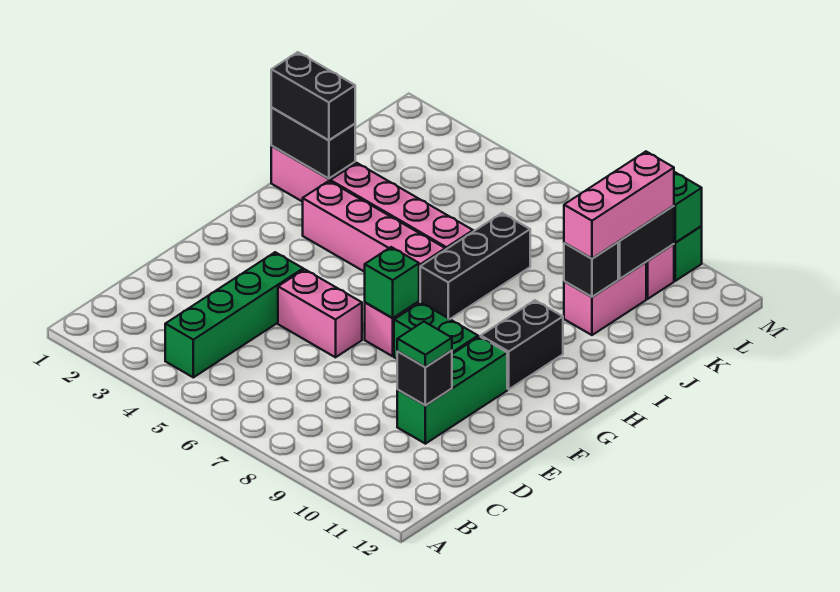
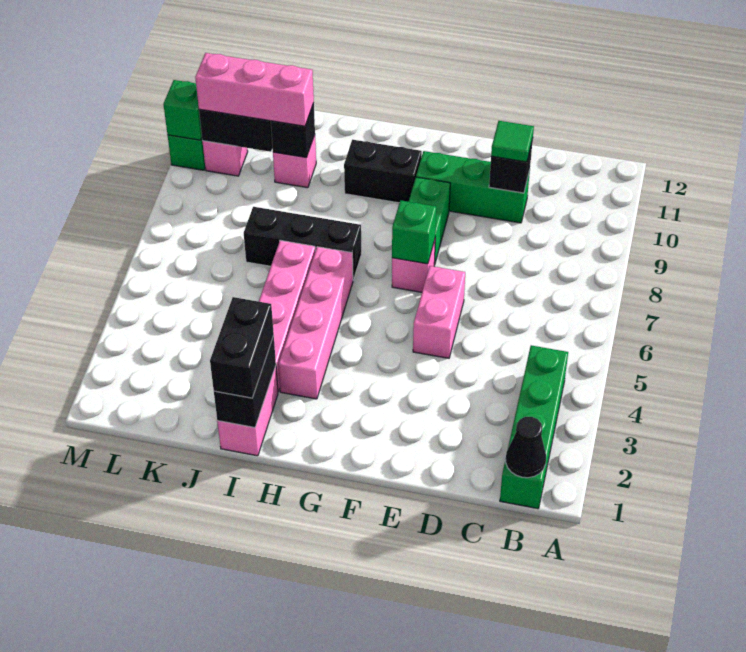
none -> black cone B1 level 2
green brick B4:E4 level 1 -> green brick B1:B4 level 1
pink brick J10:K10 level 1 -> pink brick J10 level 1

